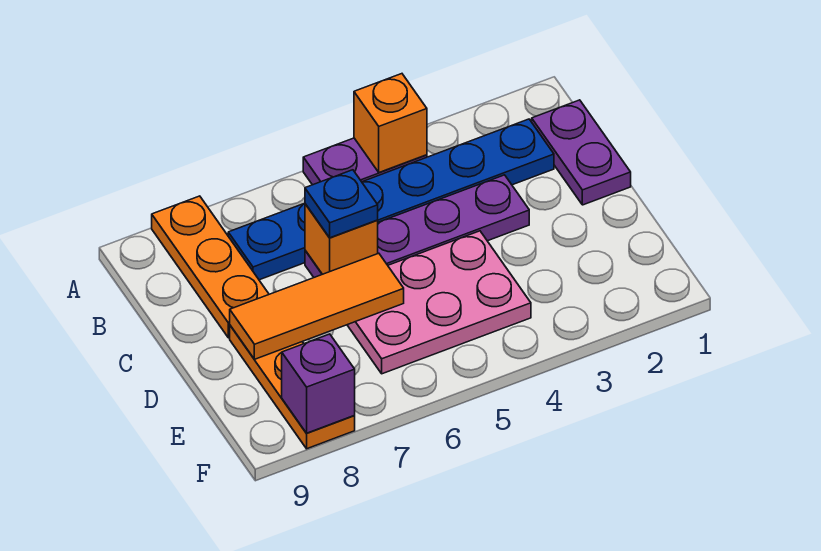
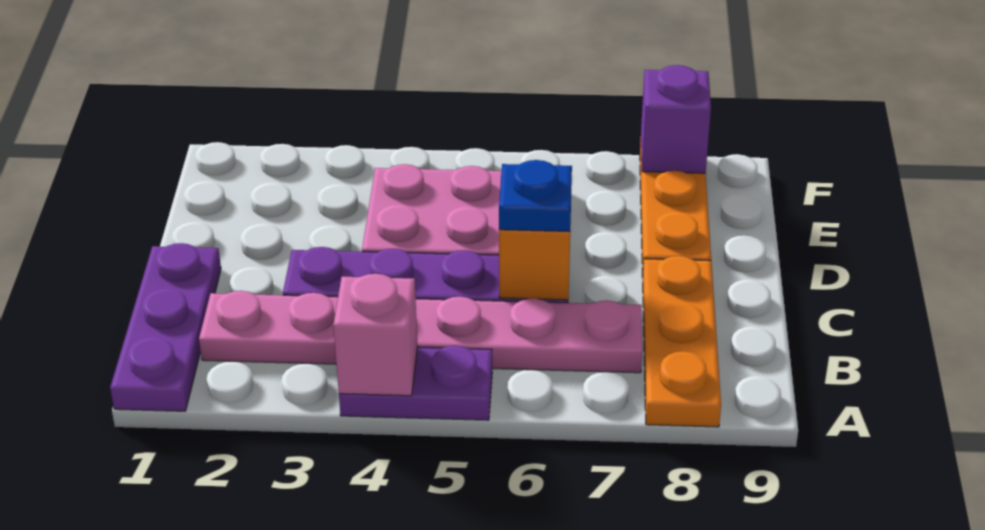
orange brick A4 level 2 -> pink brick A4 level 2
purple plate B1:C1 level 1 -> purple plate A1:C1 level 1
blue plate B2:B7 level 1 -> pink plate B2:B7 level 1
orange tile D6:D8 level 2 -> none

